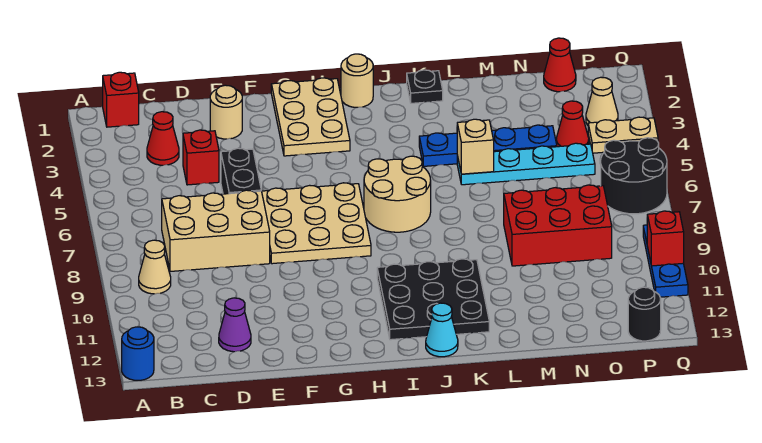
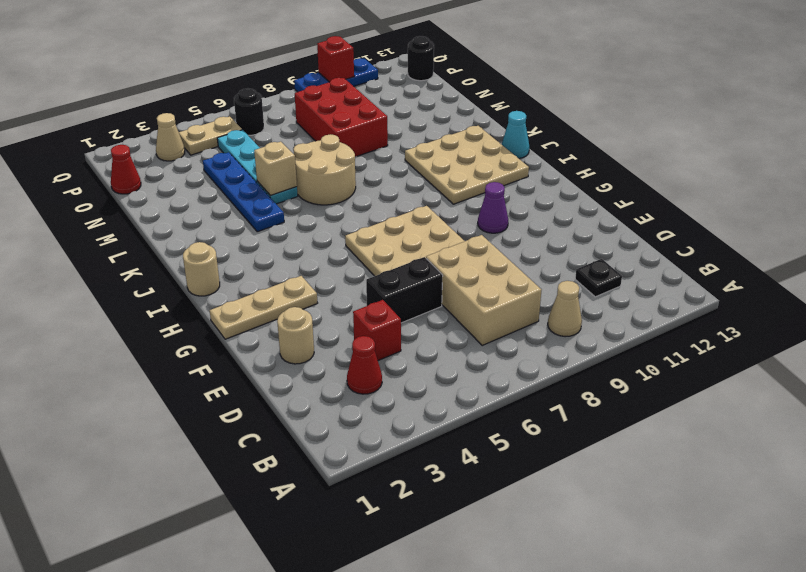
blue round brick A13 level 1 -> none
red brick B1 level 1 -> none
purple cone D12 level 1 -> purple cone G10 level 1
tan plate G1:H3 level 1 -> tan plate G1:G3 level 1
tan round brick I6:J7 level 1 -> tan round brick K6:L7 level 1
black plate I10:K12 level 1 -> tan plate I10:K12 level 1
black plate K1 level 1 -> black plate C11 level 1
red cone O4 level 1 -> none
tan plate P4:Q4 level 1 -> tan plate P4:P5 level 1
black round brick P6:Q7 level 1 -> black round brick P6 level 1

